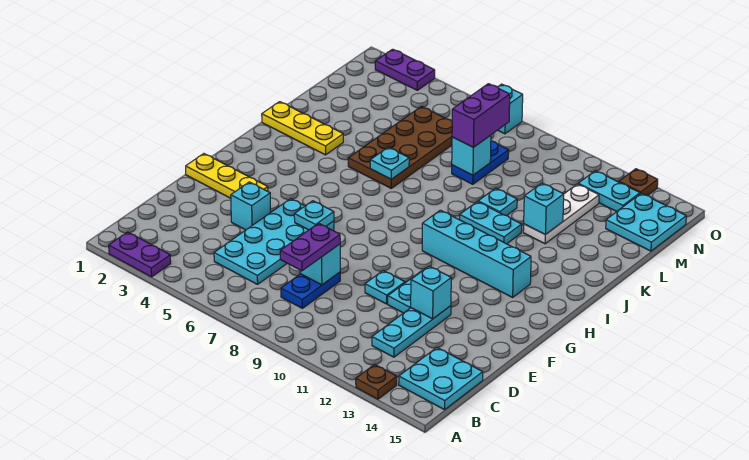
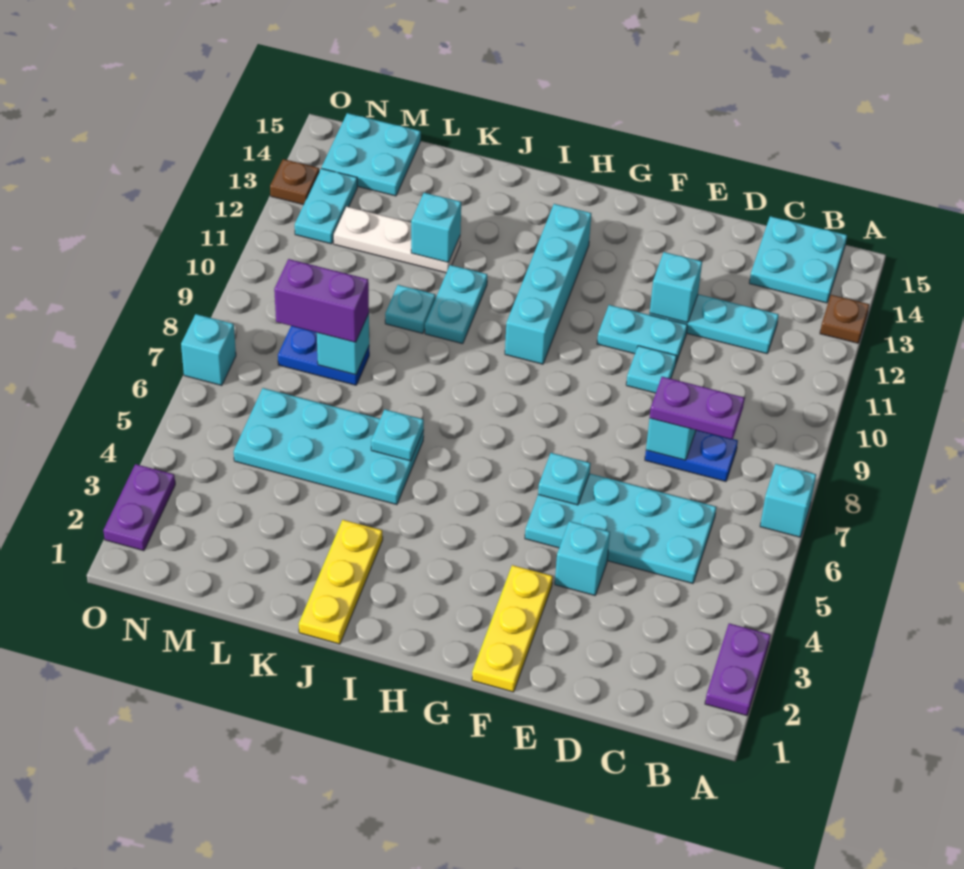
none -> cyan brick A7 level 1
brown plate J5:M6 level 1 -> cyan plate J5:M6 level 1

